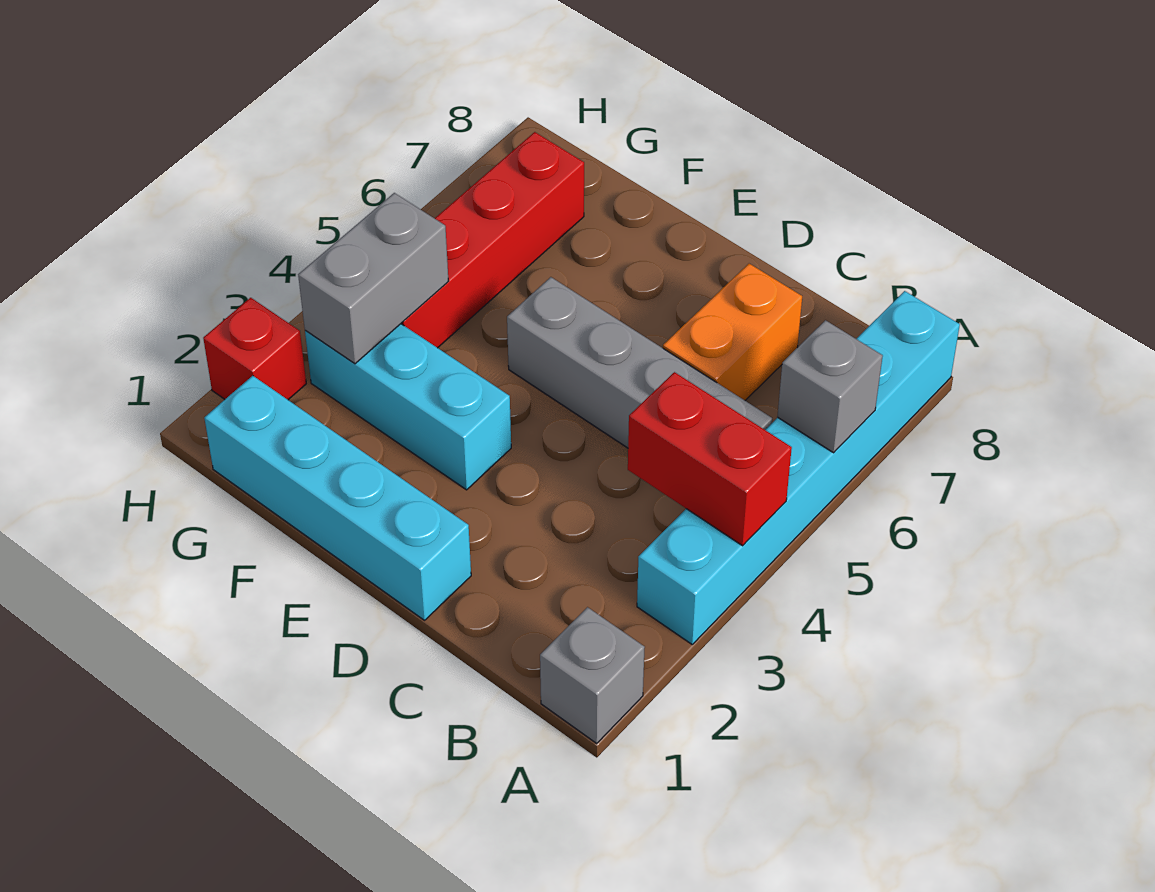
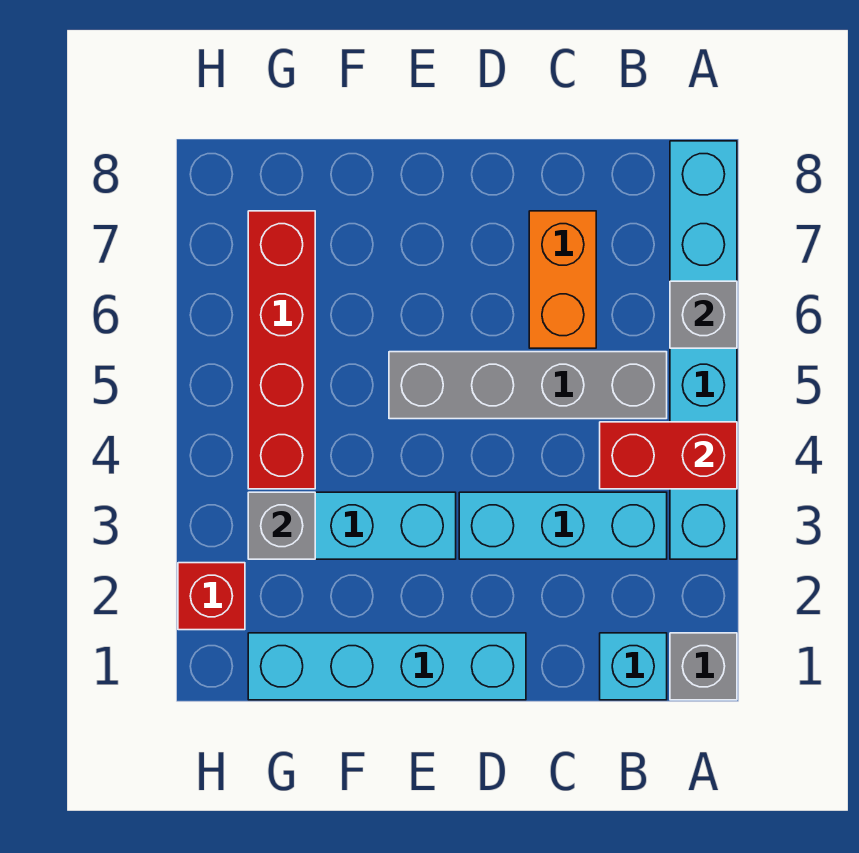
none -> cyan brick B1 level 1
none -> cyan brick B3:D3 level 1
grey brick G3:G4 level 2 -> grey brick G3 level 2

